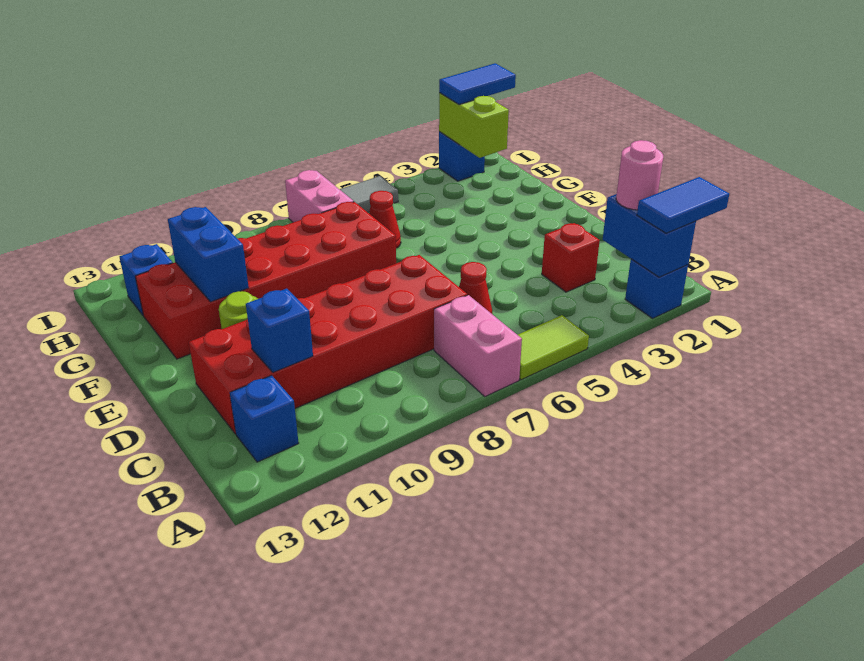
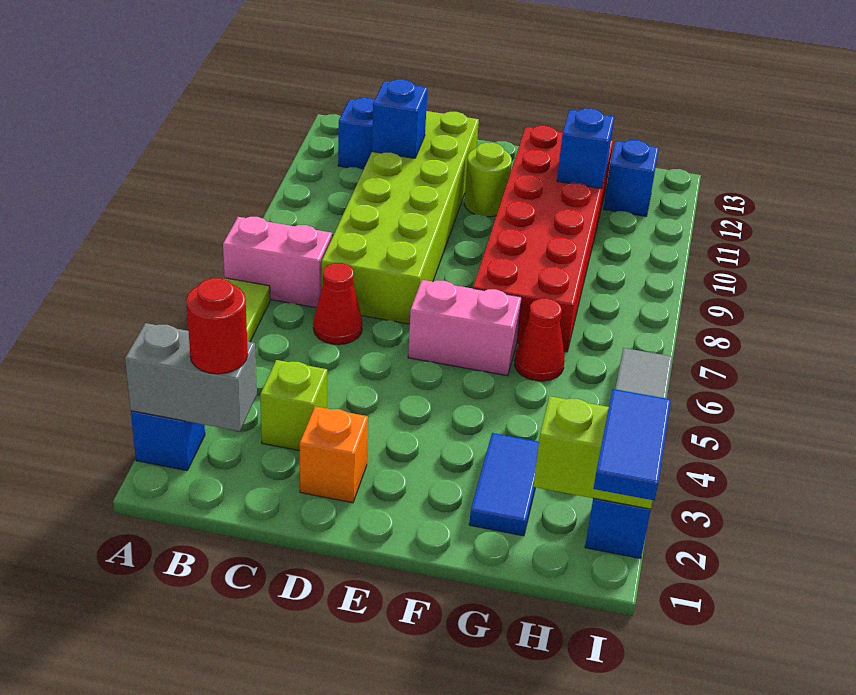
blue tile A1:A2 level 3 -> blue tile G2:G3 level 1
blue brick A2:B2 level 2 -> grey brick A2:B2 level 2
pink round brick B2 level 3 -> red round brick B2 level 3
red brick C3 level 1 -> lime brick C3 level 1
red brick C7:D12 level 1 -> lime brick C7:D12 level 1
none -> orange brick D2 level 1
blue brick F11:G11 level 2 -> blue brick G11 level 2
pink brick H7:I7 level 1 -> pink brick E6:F6 level 1

